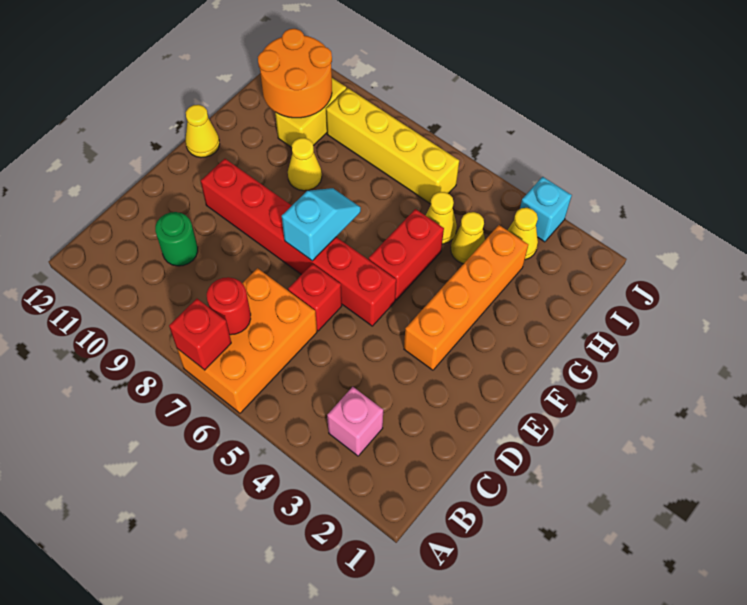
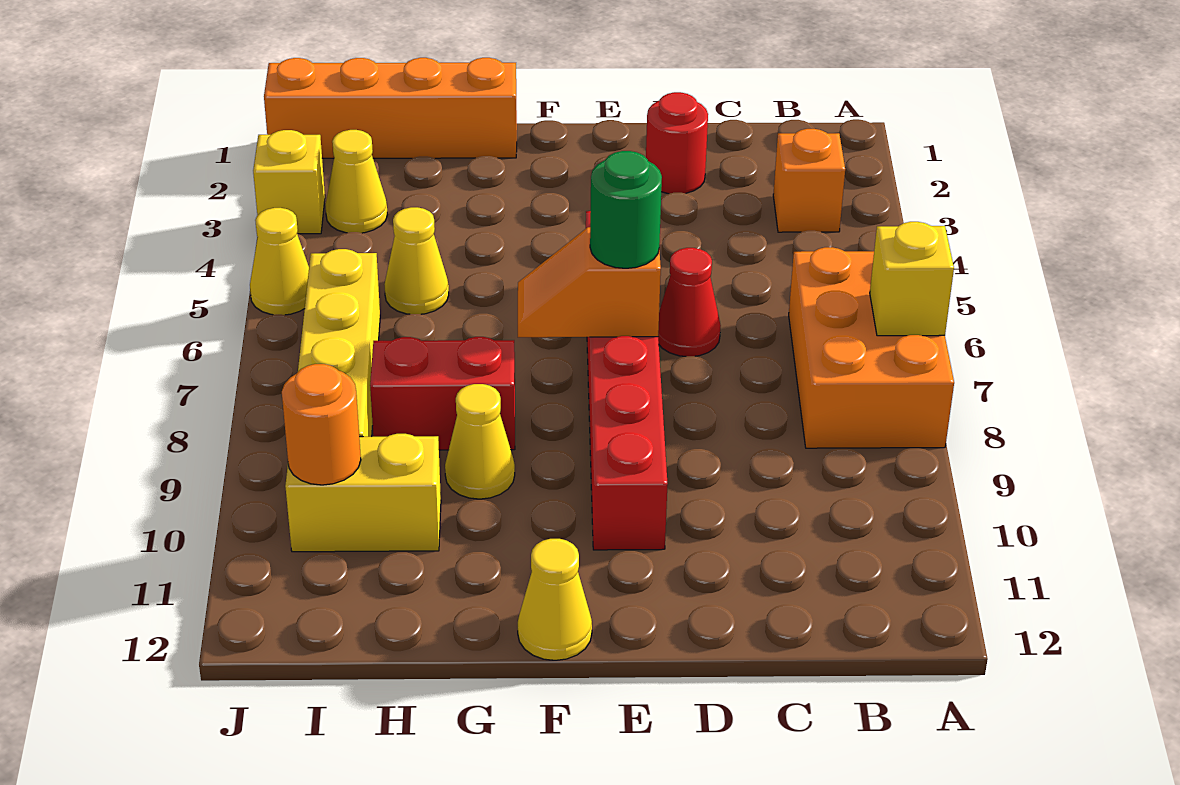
orange brick A6:C7 level 1 -> orange brick A6:B8 level 1
red brick A7 level 2 -> yellow brick A7 level 2
pink brick B3 level 1 -> orange brick B3 level 1
red round brick B7 level 2 -> red round brick D2 level 1
green round brick C10 level 1 -> green round brick E7 level 3
red brick D6 level 1 -> red cone D6 level 1
orange brick E3:H3 level 1 -> orange brick G1:J1 level 1
cyan slope E7:F7 level 2 top E -> orange slope E7:F7 level 2 top E
red brick F5:G5 level 1 -> red brick G8:H8 level 1
yellow cone H4 level 1 -> yellow cone J5 level 1
orange round brick H10:I11 level 2 -> orange round brick I10 level 2
cyan brick J3 level 1 -> yellow brick J3 level 1

